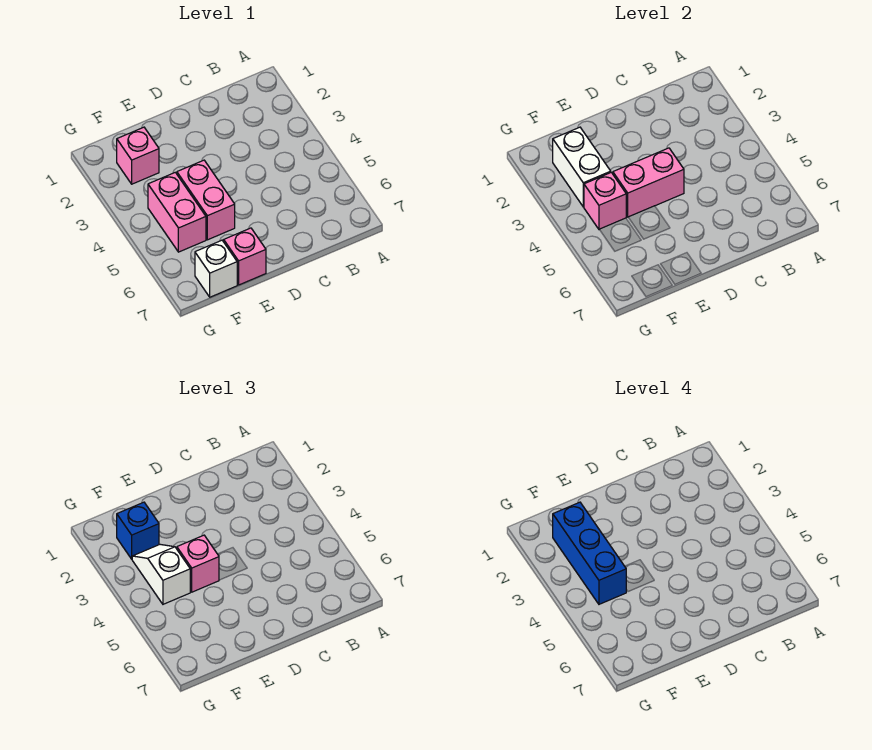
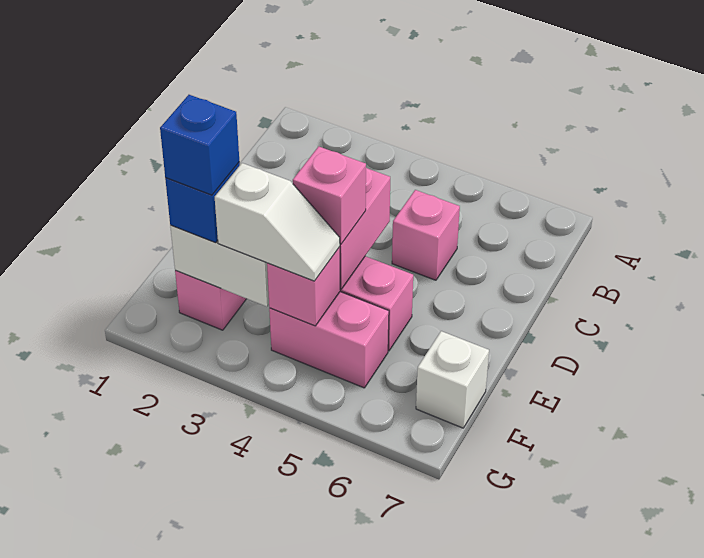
pink brick E7 level 1 -> pink brick C5 level 1
blue brick F2:F4 level 4 -> blue brick F2 level 4
white slope F3:F4 level 3 top 4 -> white slope F3:F4 level 3 top 3

